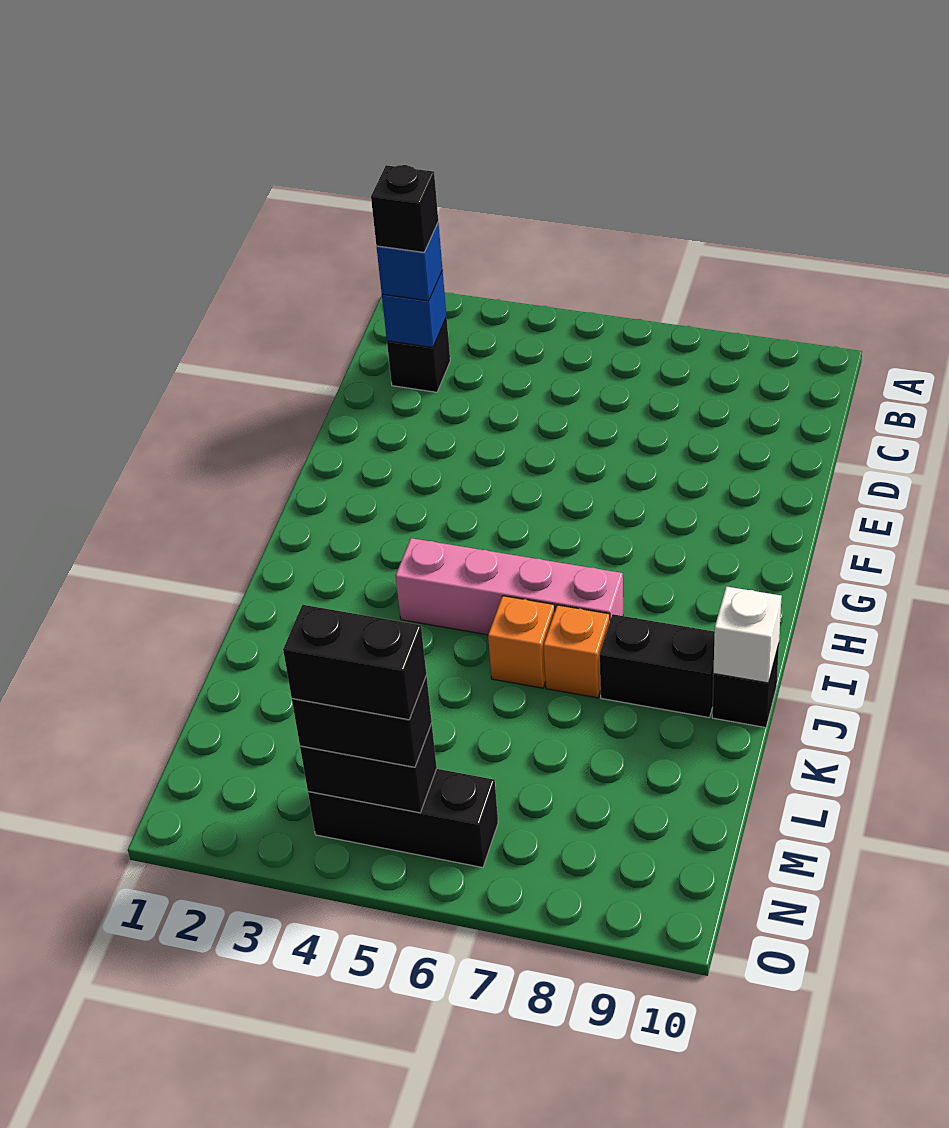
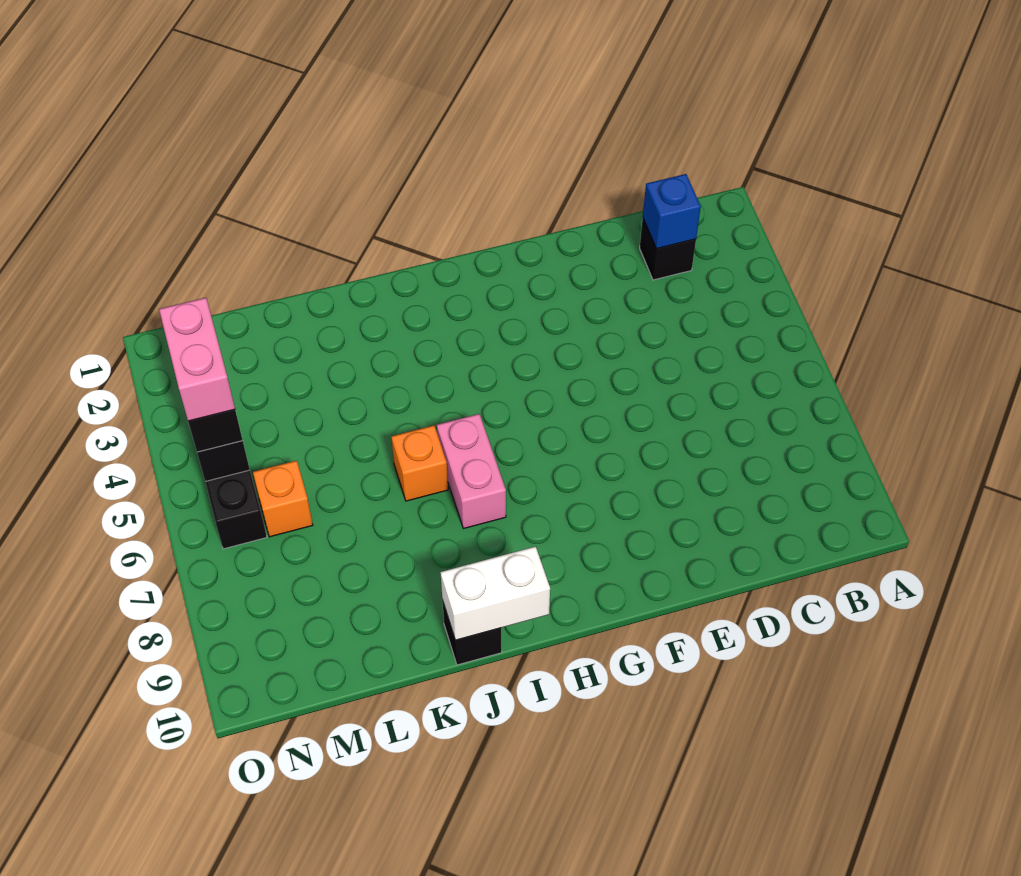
blue brick C2 level 3 -> none
black brick C2 level 4 -> none
pink brick I4:I7 level 1 -> pink brick I6:I7 level 1
orange brick J7 level 1 -> orange brick M6 level 1
black brick J8:J9 level 1 -> none
white brick J10 level 2 -> white brick I10:J10 level 2
black brick N4:N5 level 4 -> pink brick N4:N5 level 4

